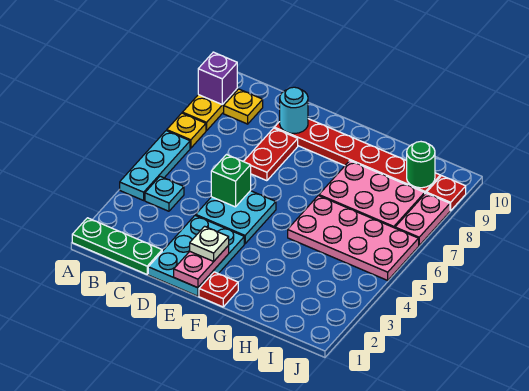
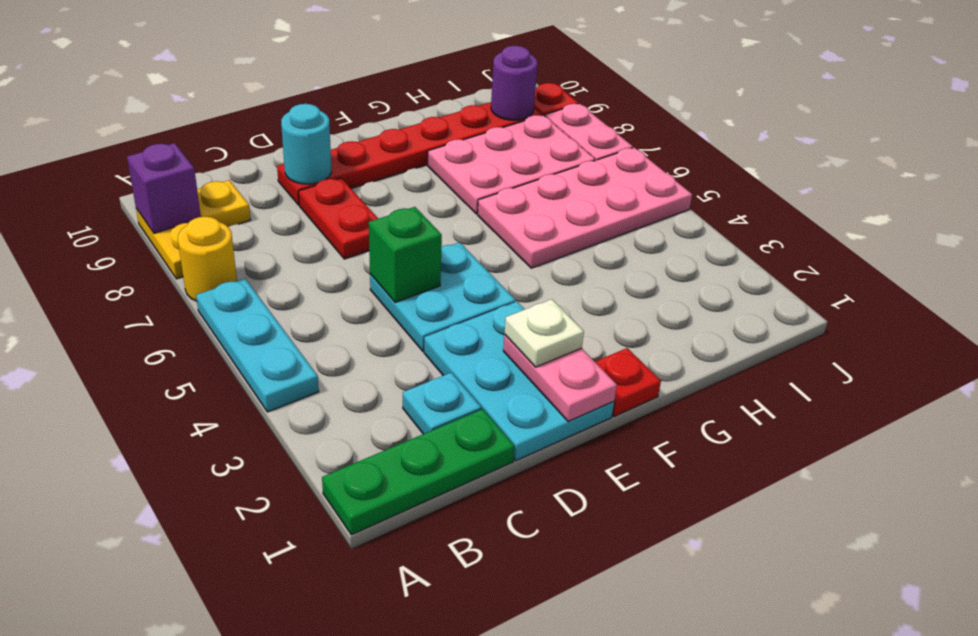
yellow plate A7 level 1 -> yellow round brick A7 level 1
cyan plate B4 level 1 -> cyan plate C2 level 1
green round brick I9 level 2 -> purple round brick I9 level 2

